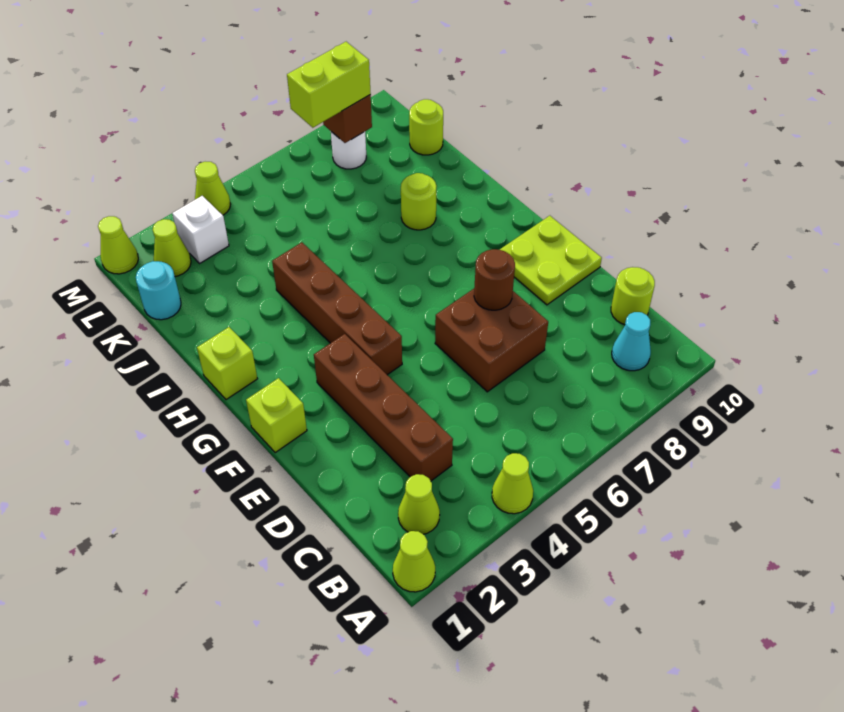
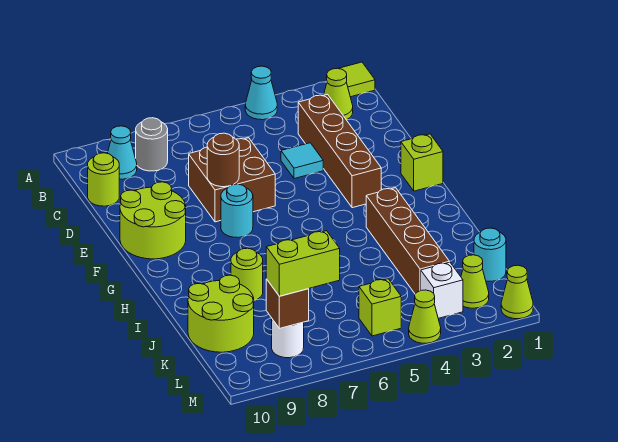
lime cone A1 level 1 -> lime tile A1 level 1
lime cone A4 level 1 -> cyan cone A4 level 1
none -> grey round brick B8 level 1
none -> cyan tile D4 level 1
lime plate E9:F10 level 1 -> lime round brick E9:F10 level 1
brown brick F4:I4 level 1 -> brown brick H3:K3 level 1
none -> cyan round brick F7 level 1
lime brick H1 level 1 -> lime brick L5 level 1
lime round brick K10 level 1 -> lime round brick J9:K10 level 1

